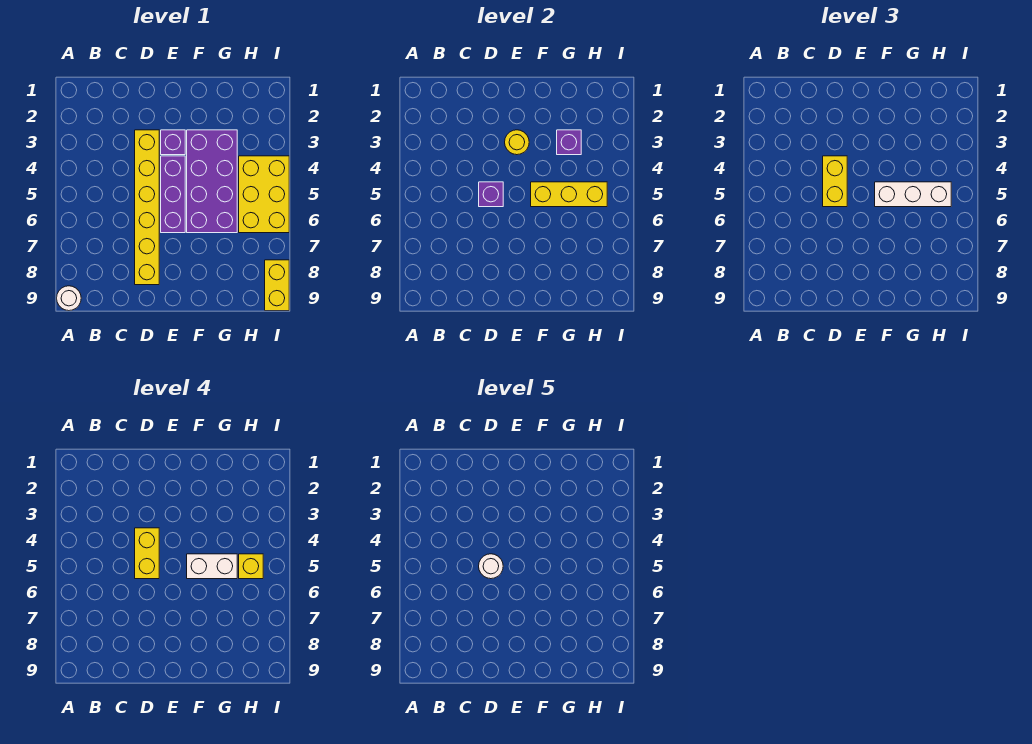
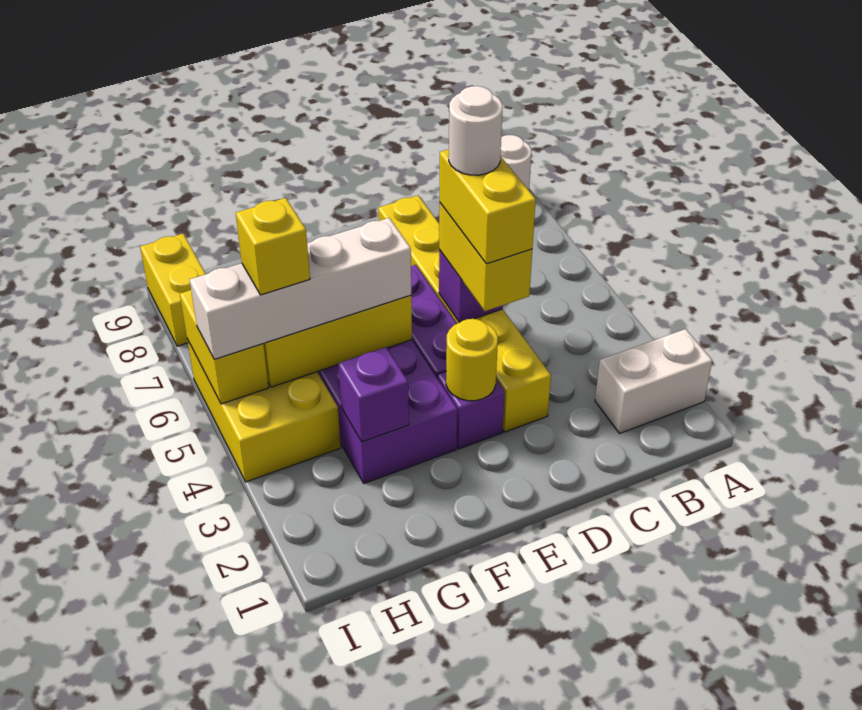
white brick F5:H5 level 3 -> white brick F5:I5 level 3
white brick F5:G5 level 4 -> white brick A2:B2 level 1
none -> yellow brick I5:I6 level 2

